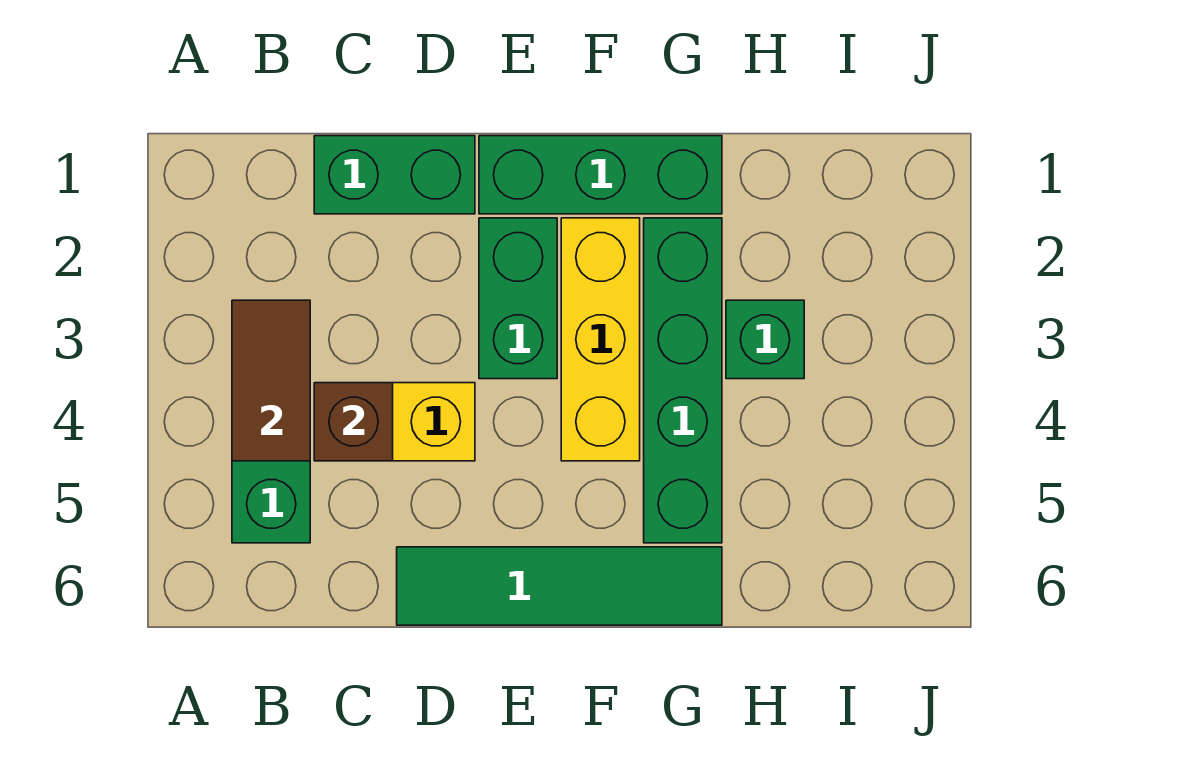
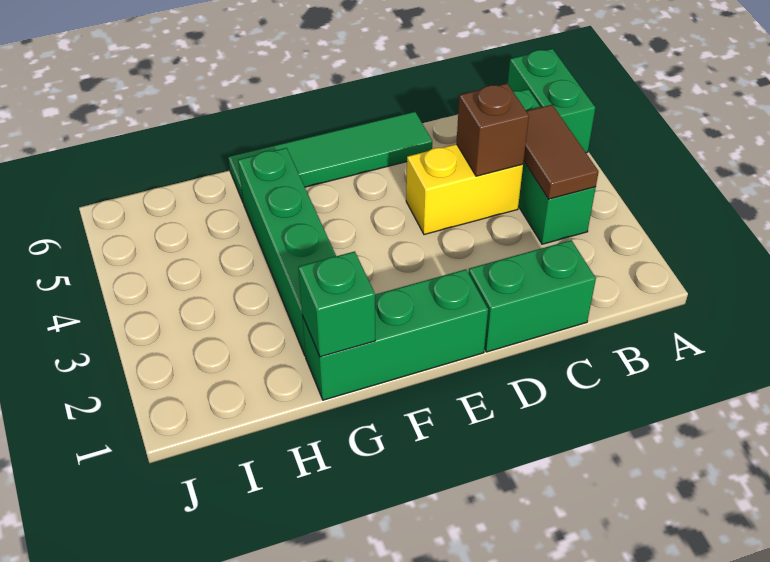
green brick E2:E3 level 1 -> green brick A5:A6 level 1
yellow brick F2:F4 level 1 -> none
green brick H3 level 1 -> green brick G1 level 2

